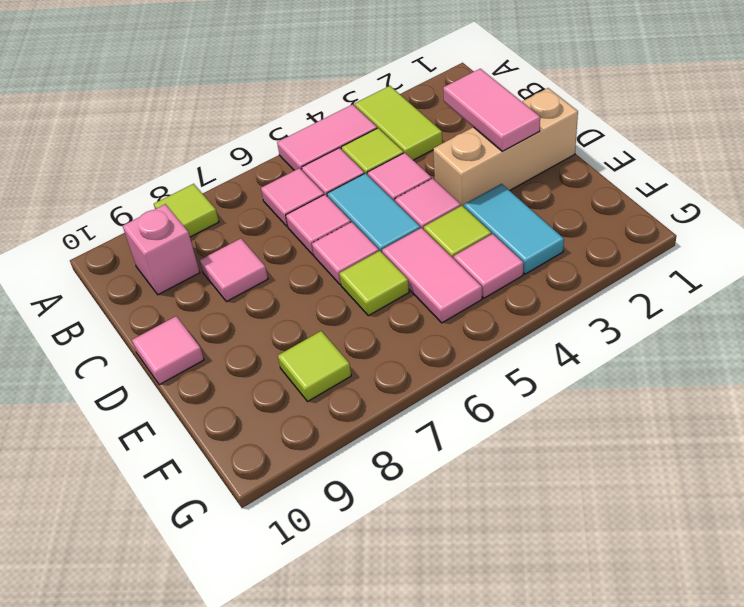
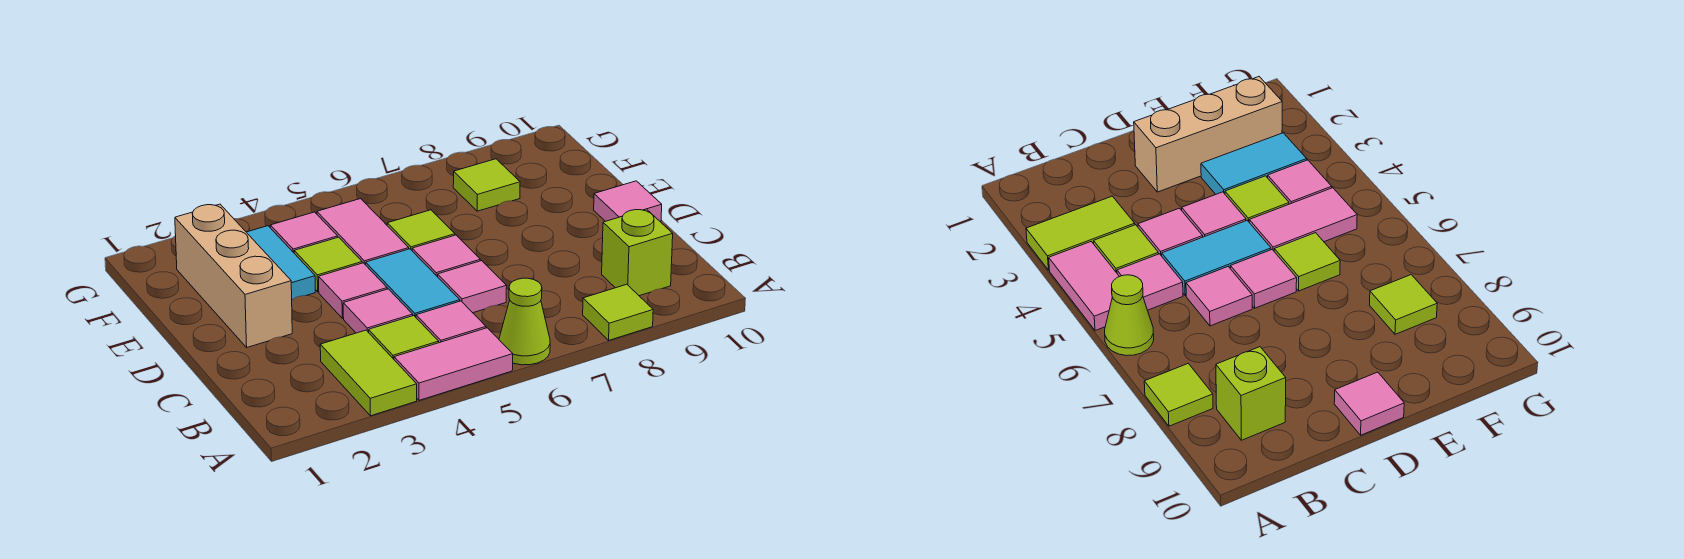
none -> lime cone A6 level 1
pink tile B6 level 1 -> none
pink brick B9 level 1 -> lime brick B9 level 1
pink tile C2:D2 level 2 -> none
pink tile C8 level 1 -> none
tan brick D1:D3 level 1 -> tan brick D2:F2 level 1

